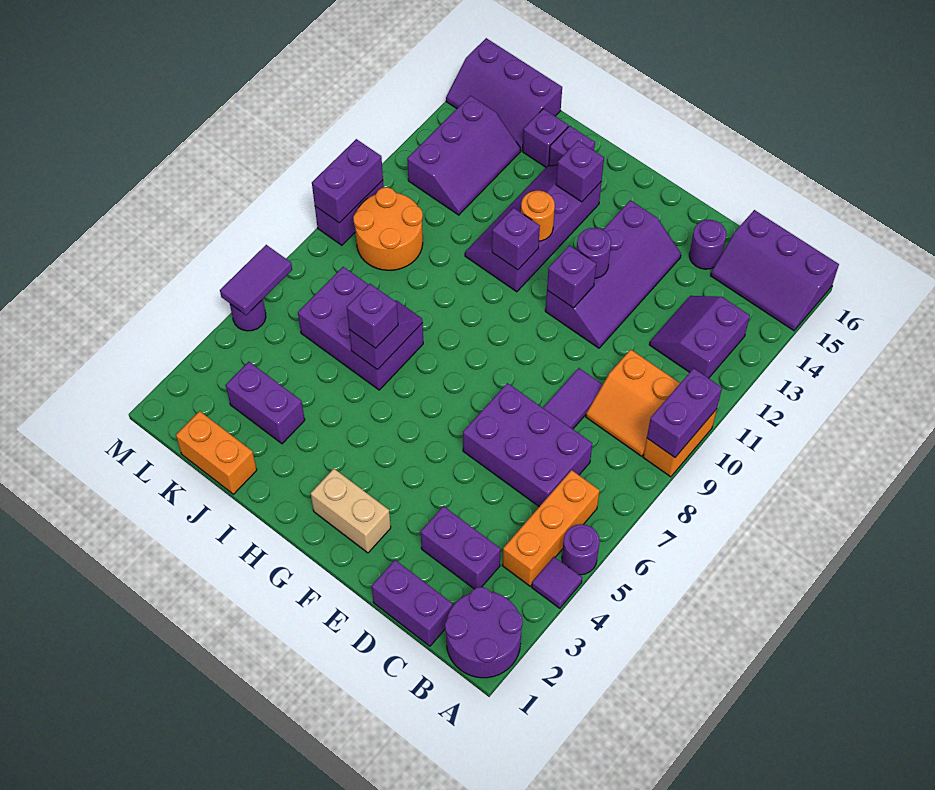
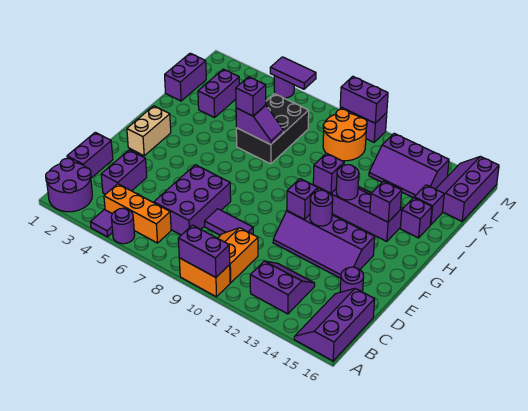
orange round brick H12 level 2 -> purple round brick H12 level 2
purple brick I6:K7 level 1 -> black brick I6:K7 level 1
orange brick J1:K1 level 1 -> purple brick J1:K1 level 1

